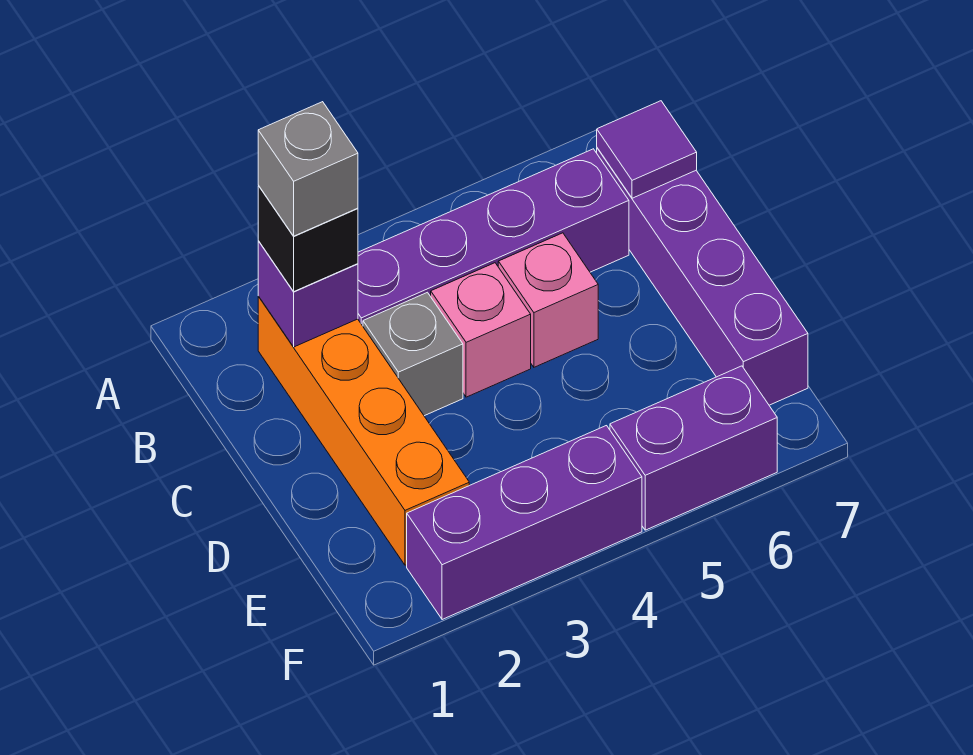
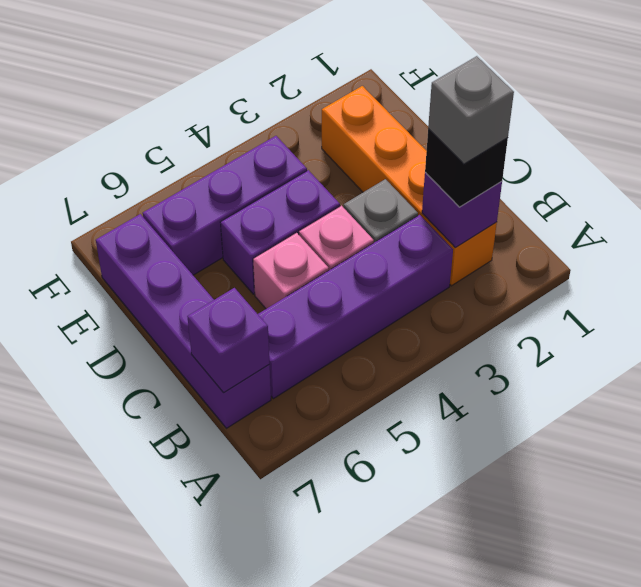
purple tile B7 level 2 -> purple brick B7 level 2
purple brick F2:F4 level 1 -> purple brick E4:E6 level 1
purple brick F5:F6 level 1 -> purple brick D4:D5 level 1

